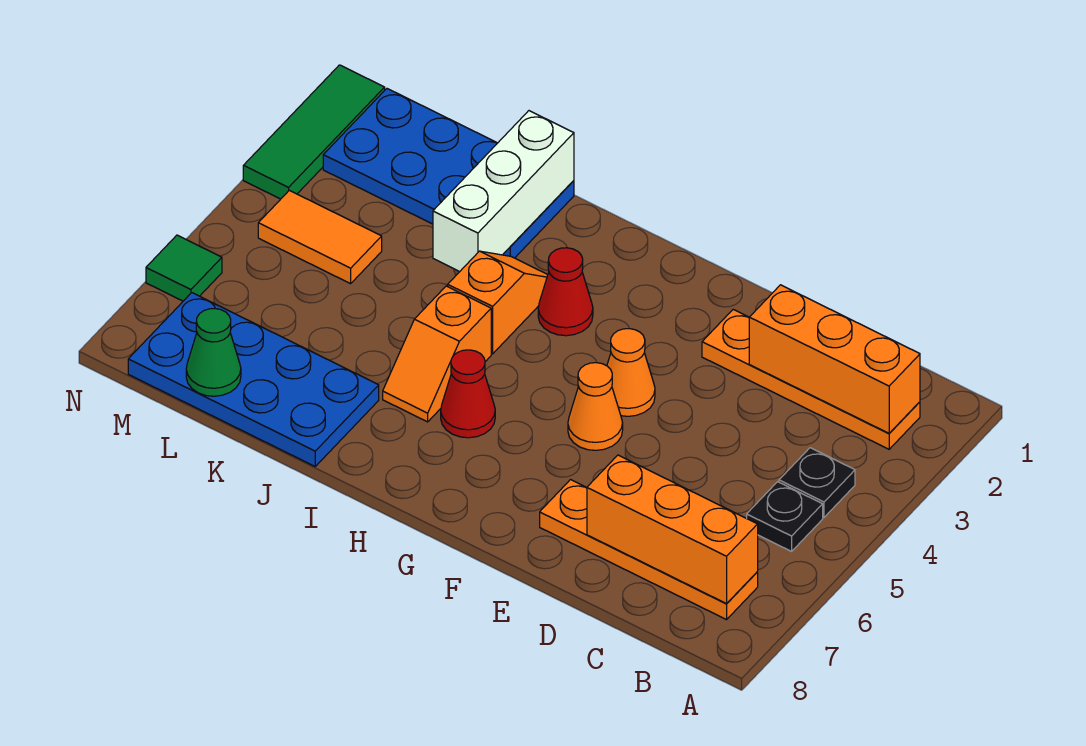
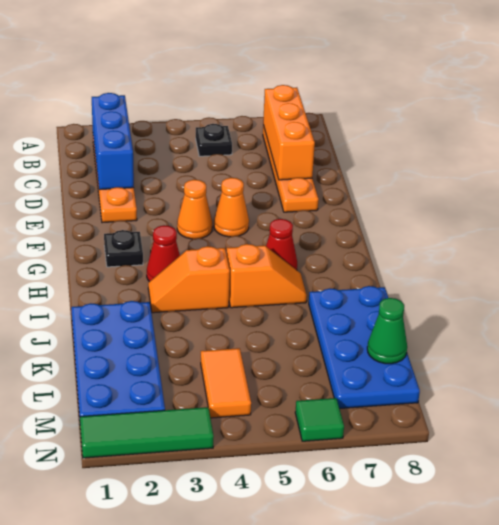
orange brick B2:D2 level 2 -> blue brick B2:D2 level 2
black plate B4 level 1 -> black plate G2 level 1
white brick J1:J3 level 2 -> none

